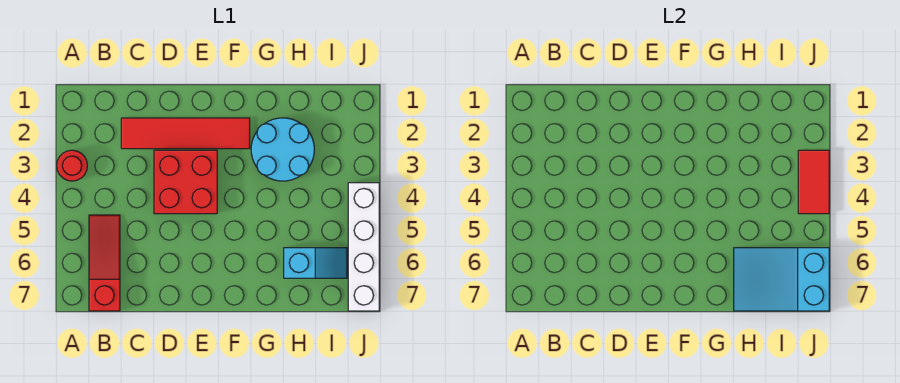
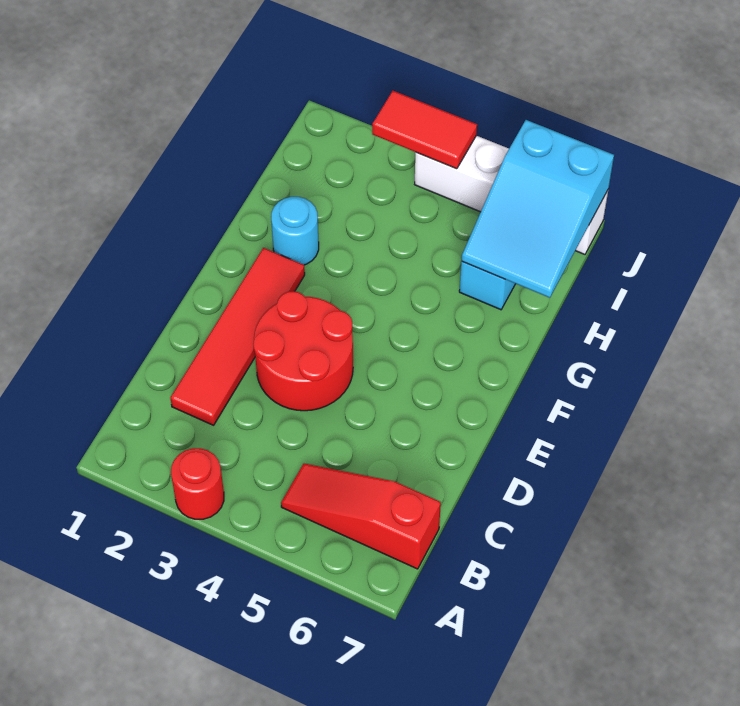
red brick D3:E4 level 1 -> red round brick D3:E4 level 1
cyan round brick G2:H3 level 1 -> cyan round brick G2 level 1

